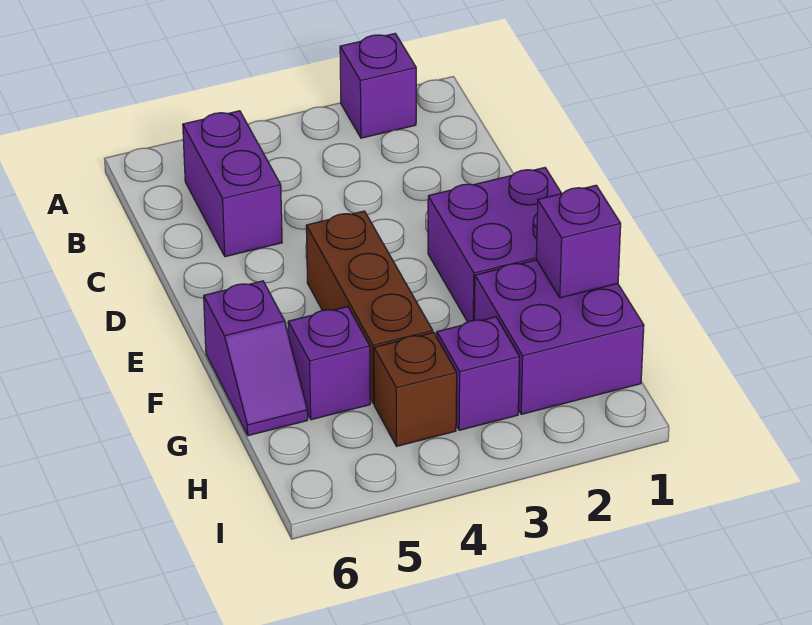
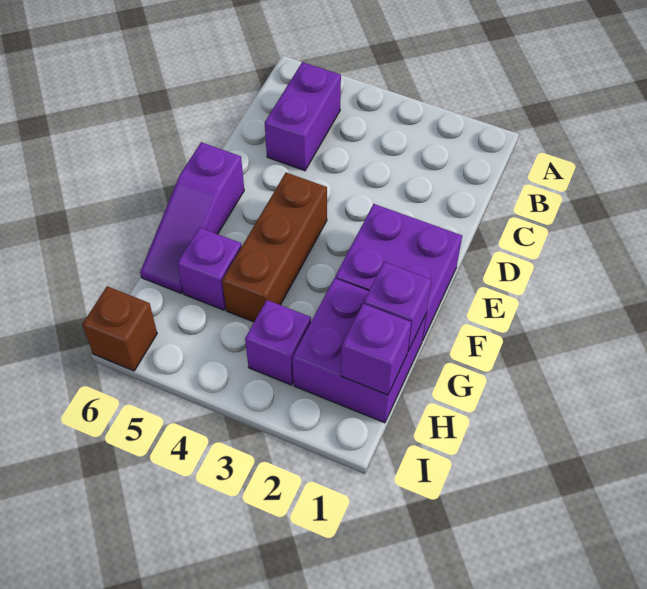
purple brick A2 level 1 -> purple brick H1 level 2
purple slope F6:G6 level 1 top F -> purple slope E6:G6 level 1 top E
brown brick H4 level 1 -> brown brick I6 level 1

